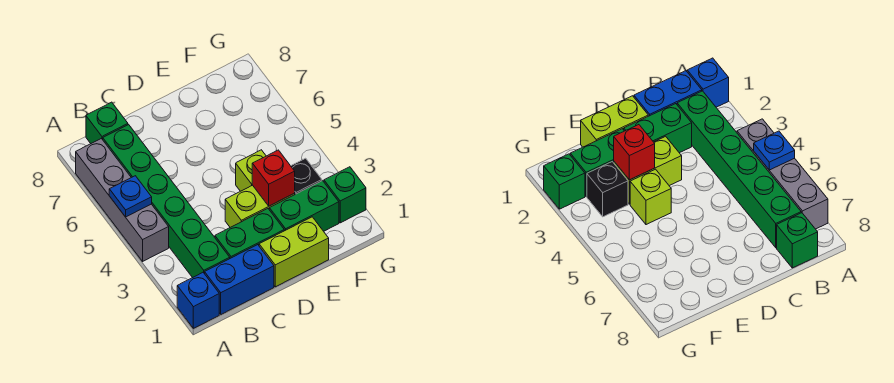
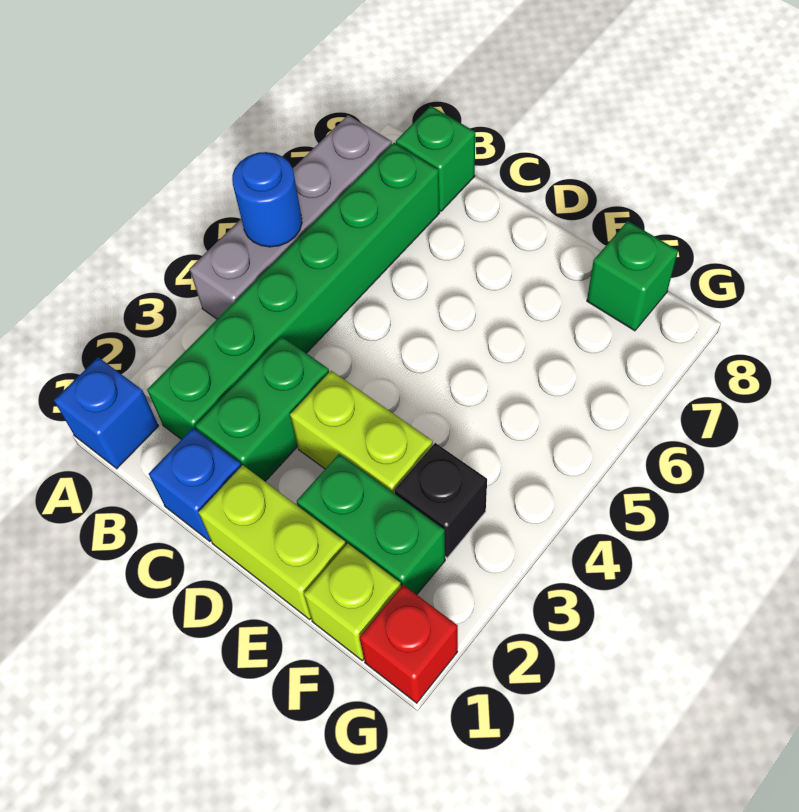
blue plate A5 level 2 -> blue round brick A5 level 2
blue brick B1:C1 level 1 -> blue brick C1 level 1
green brick C2:D2 level 1 -> green brick C2:C3 level 1
red brick E3 level 2 -> red brick G1 level 1
lime brick E4 level 1 -> lime brick F1 level 1
green brick G2 level 1 -> green brick F8 level 1

